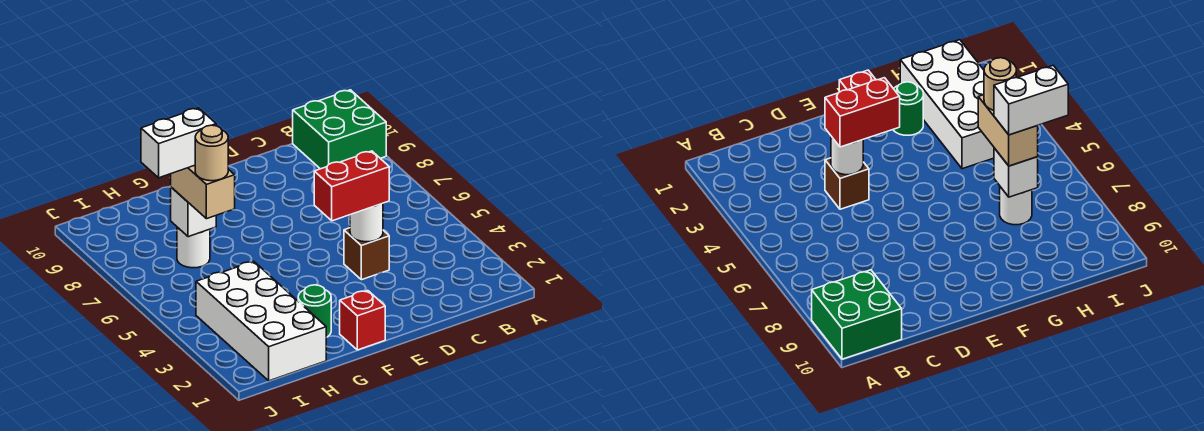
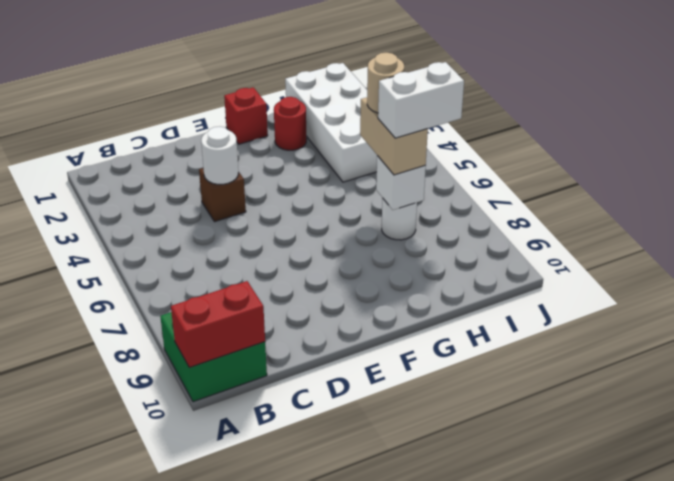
red brick D4:E4 level 3 -> red brick A10:B10 level 2
green round brick G2 level 1 -> red round brick G2 level 1

